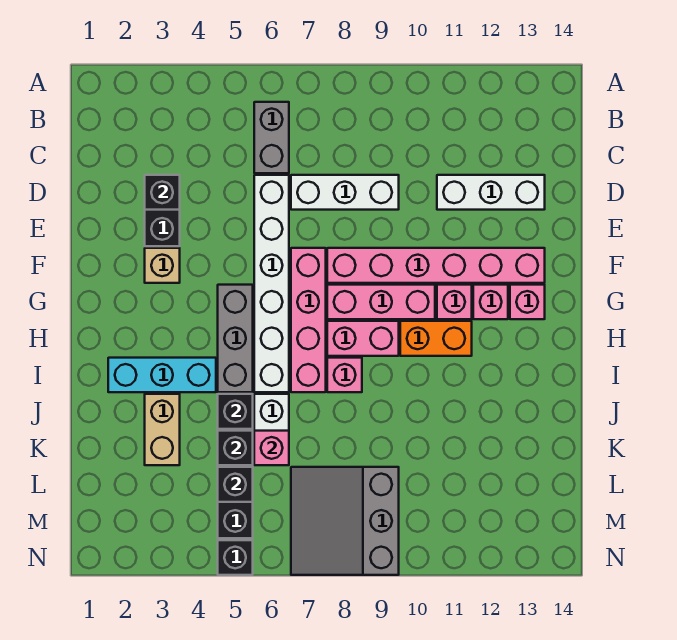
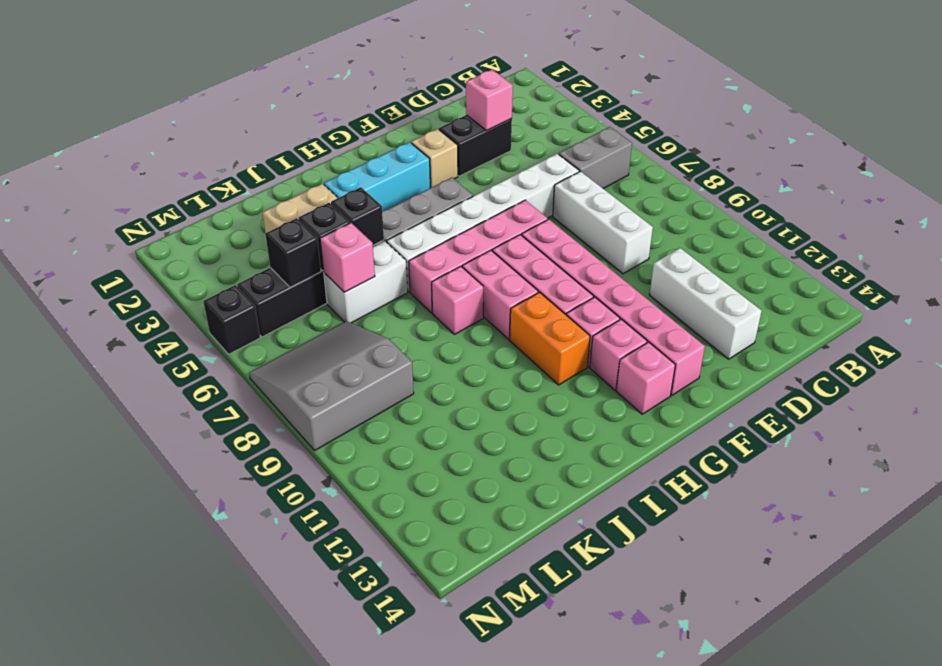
black brick D3 level 2 -> pink brick D3 level 2
cyan brick I2:I4 level 1 -> cyan brick G3:I3 level 1

